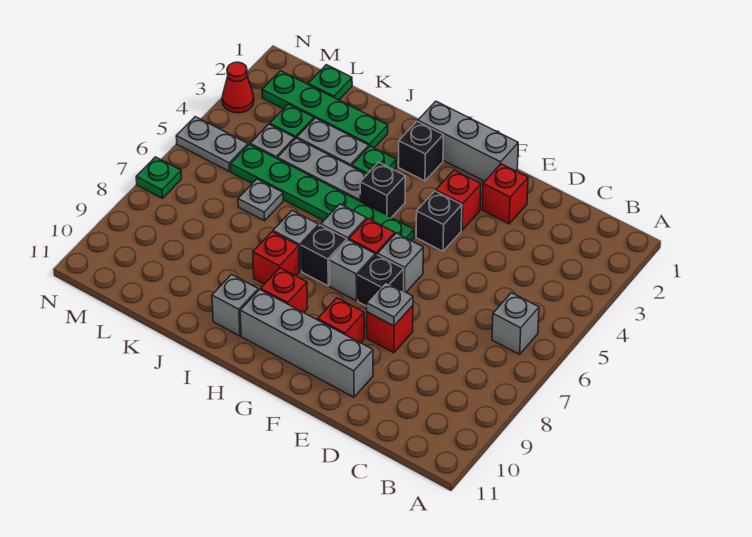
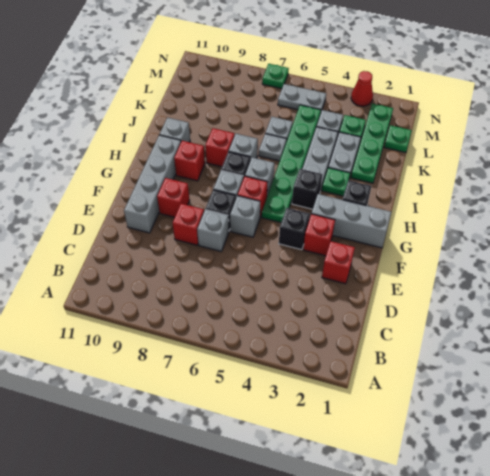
grey brick B6 level 1 -> grey brick E7 level 1
grey plate E8 level 2 -> grey plate J6 level 1
grey brick F1:H1 level 1 -> grey brick G1:G3 level 1
grey plate M5:N5 level 1 -> grey plate M5:M6 level 1

